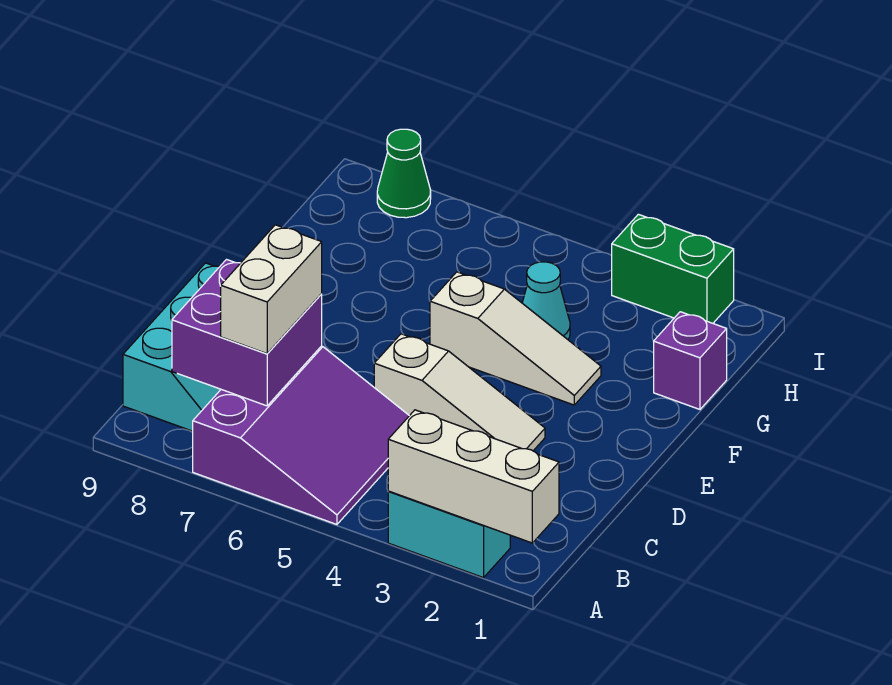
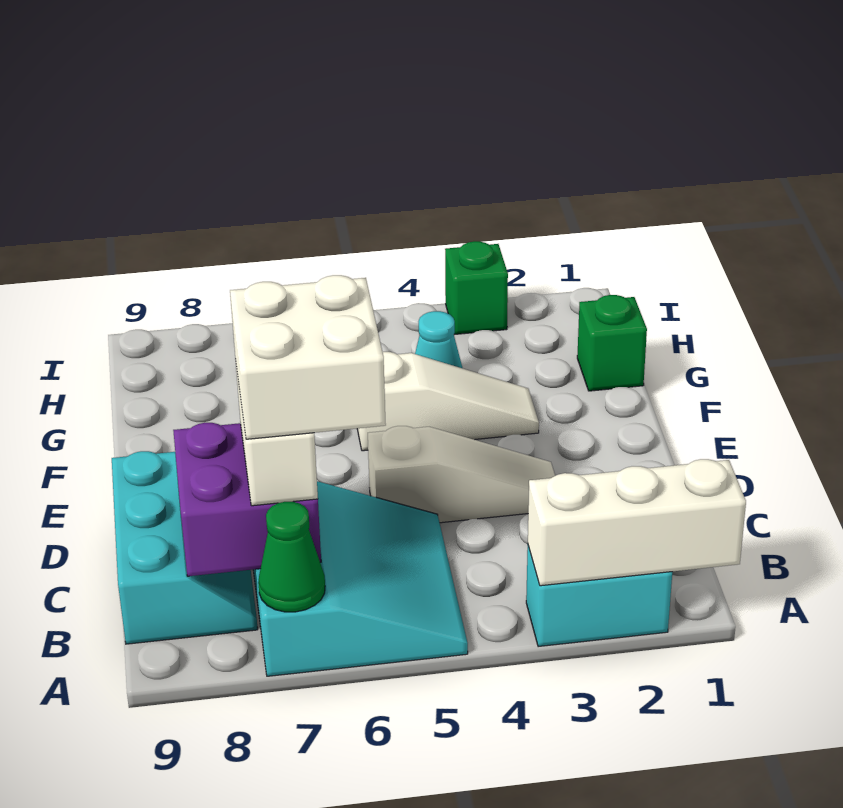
purple slope A5:C7 level 1 top 7 -> cyan slope A5:C7 level 1 top 7
none -> white brick B6:C7 level 4
purple brick G1 level 1 -> green brick G1 level 1
green brick I2:I3 level 1 -> green brick I3 level 1
green cone I8 level 1 -> green cone A7 level 2

